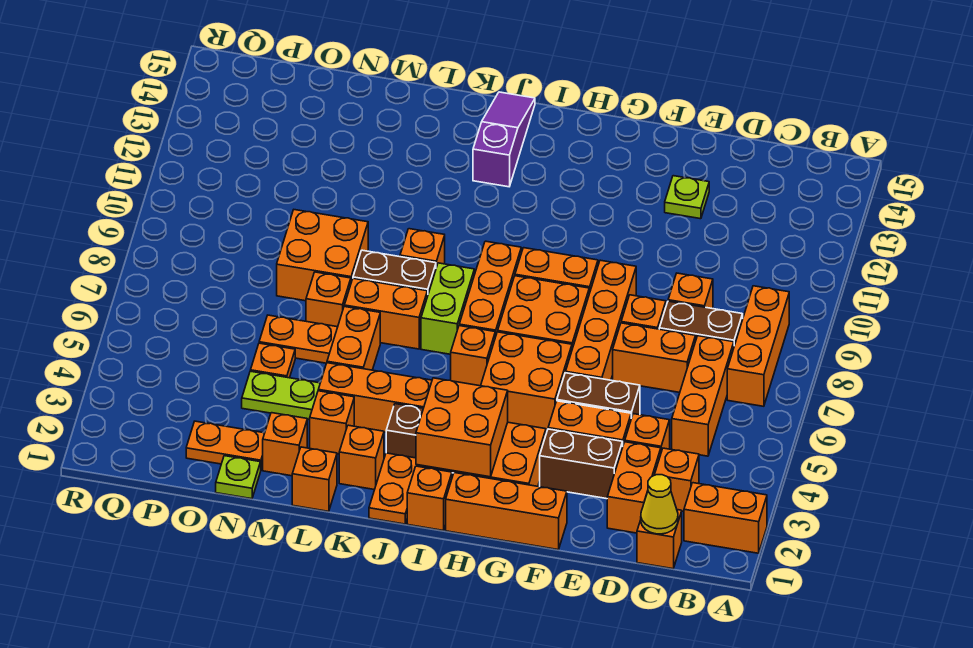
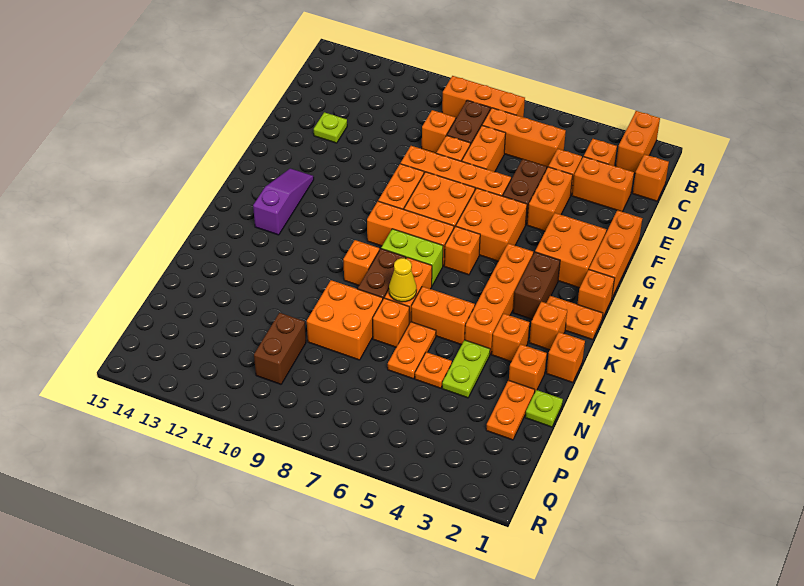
yellow cone C1 level 2 -> yellow cone L7 level 2
brown brick E3:F3 level 1 -> brown brick O10:P10 level 1
orange brick H2:I3 level 2 -> none
purple slope J13:J15 level 1 top 13 -> purple slope H13:J13 level 1 top J

